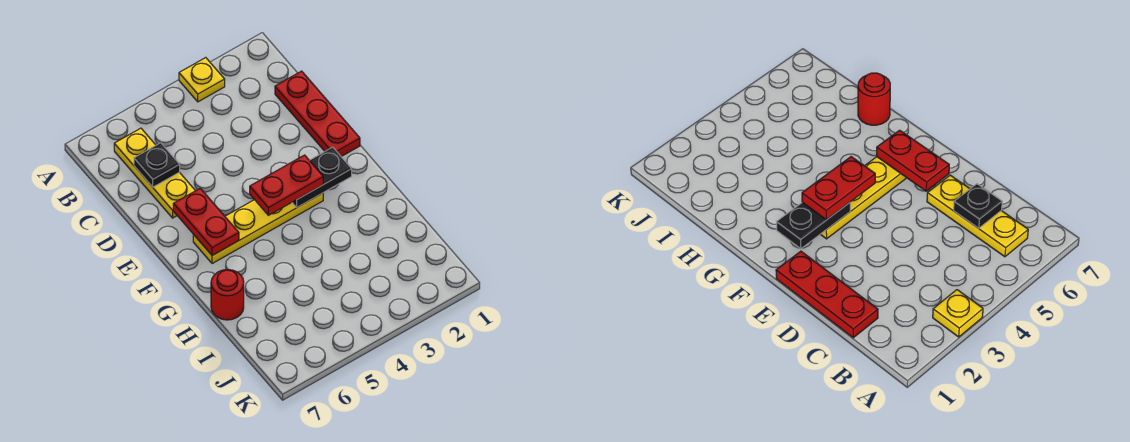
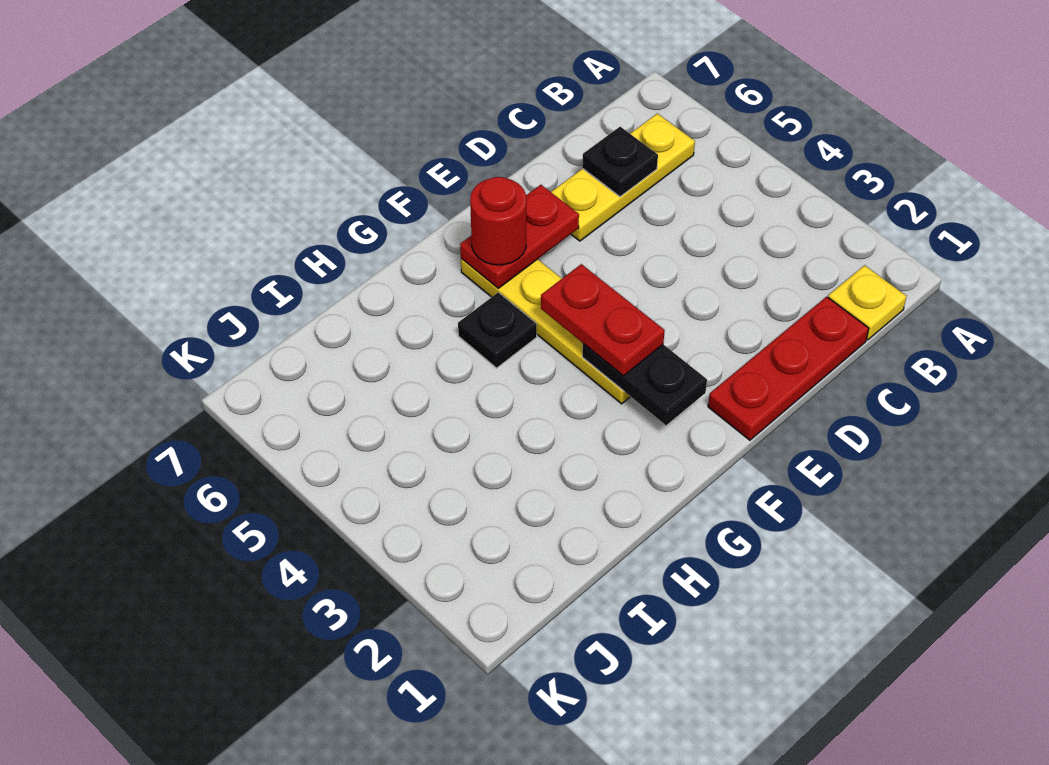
yellow plate A3 level 1 -> yellow plate B1 level 1
none -> black plate G5 level 1
red round brick H7 level 1 -> red round brick F6 level 3

